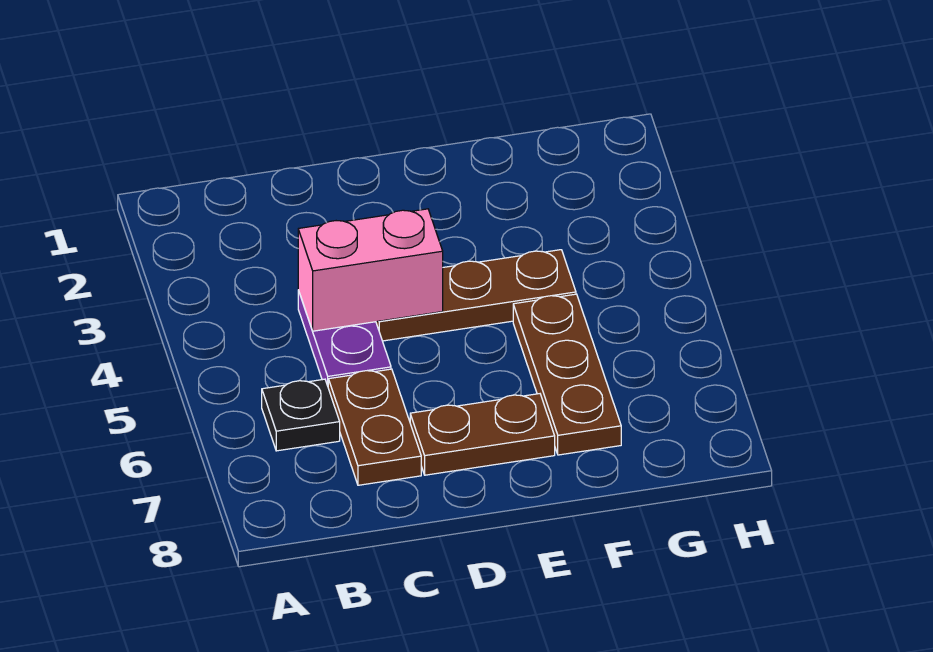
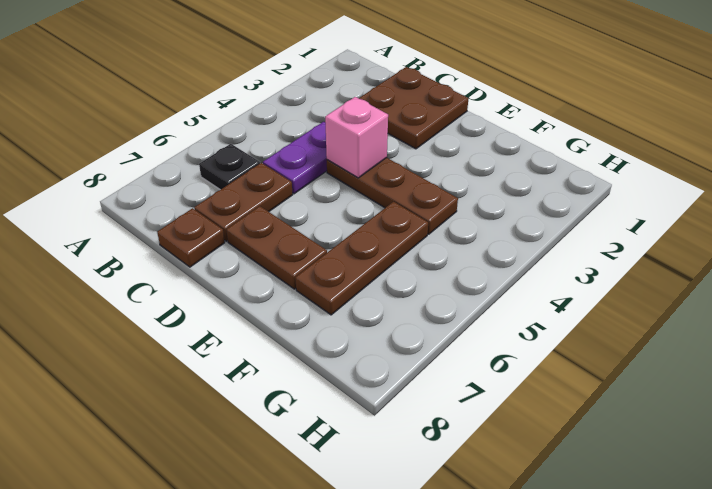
none -> brown plate C1:D2 level 1
pink brick C4:D4 level 2 -> pink brick D4 level 2
none -> brown plate C8 level 1

